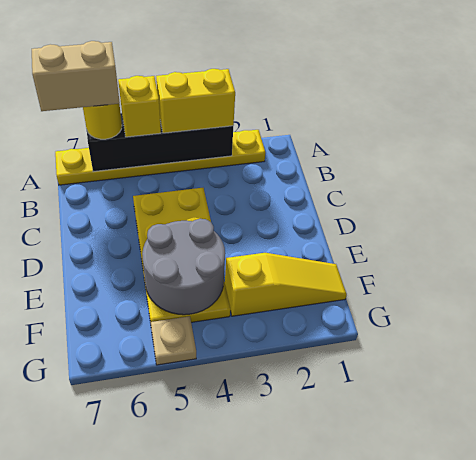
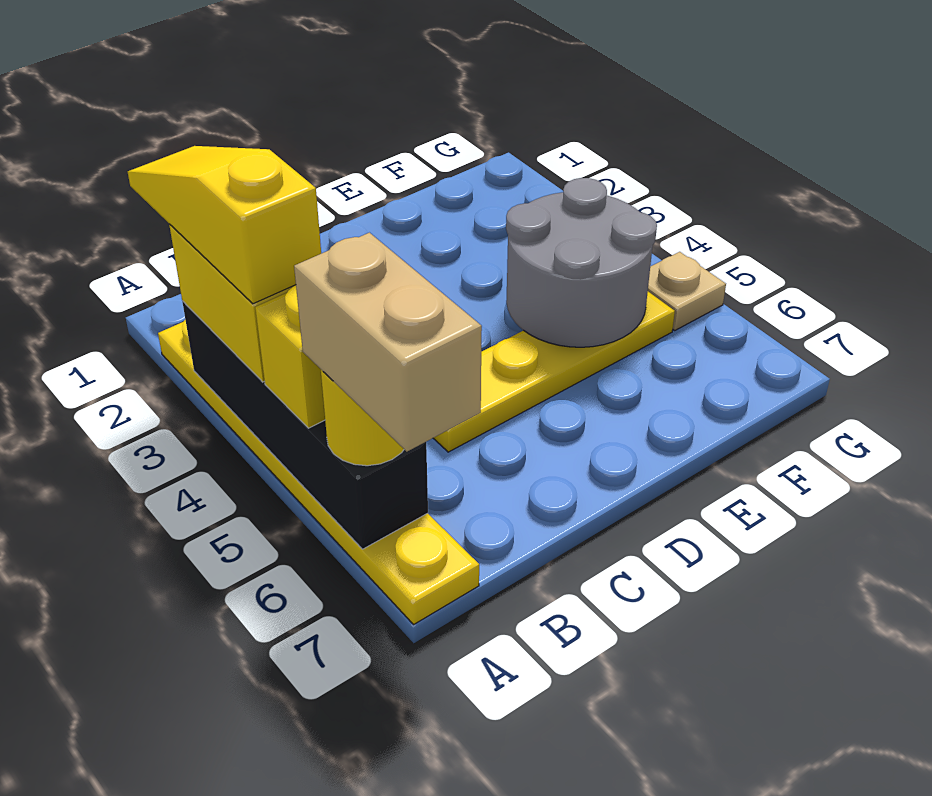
yellow plate C4:F5 level 1 -> yellow plate C5:F5 level 1
yellow slope F1:F3 level 1 top 3 -> yellow slope A2:A4 level 4 top 4

